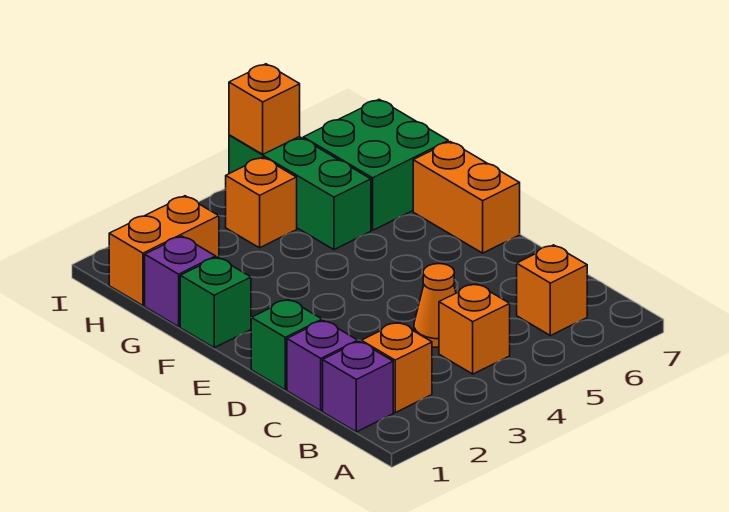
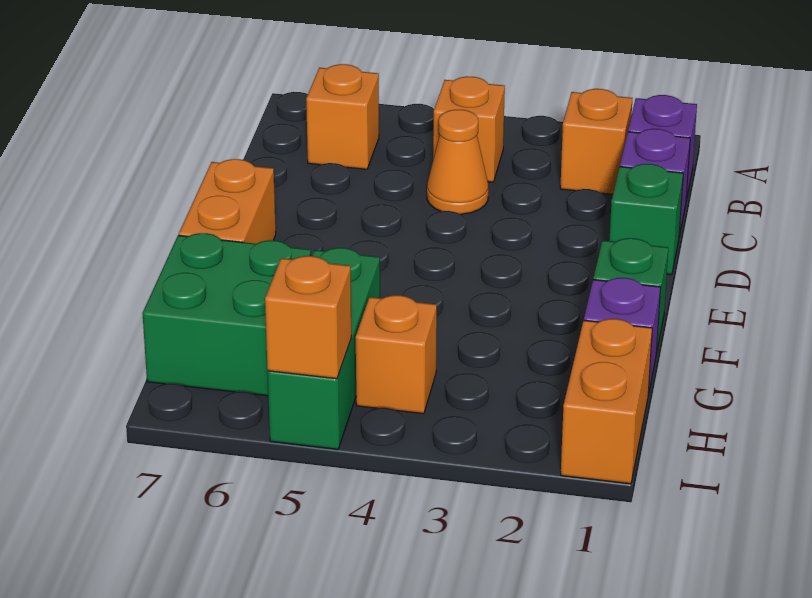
orange brick H1:H2 level 1 -> orange brick H1:I1 level 1

